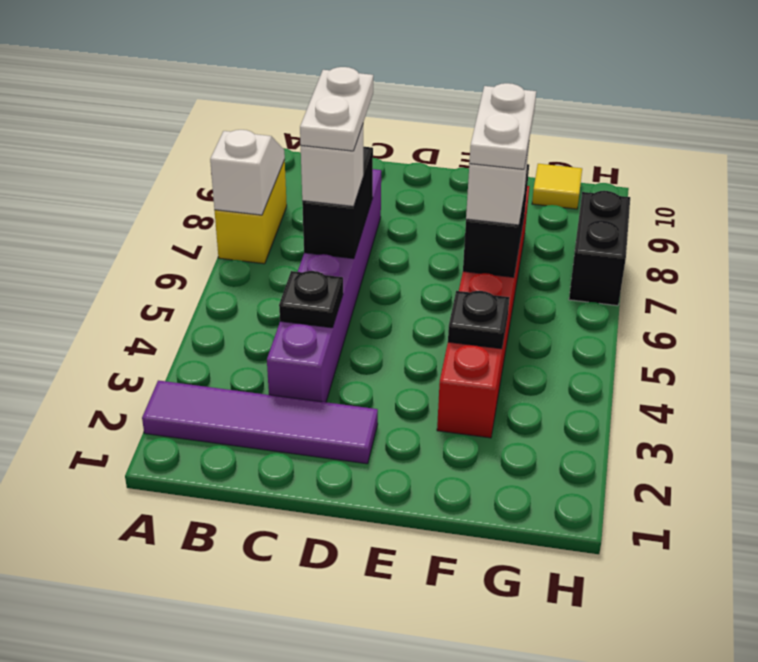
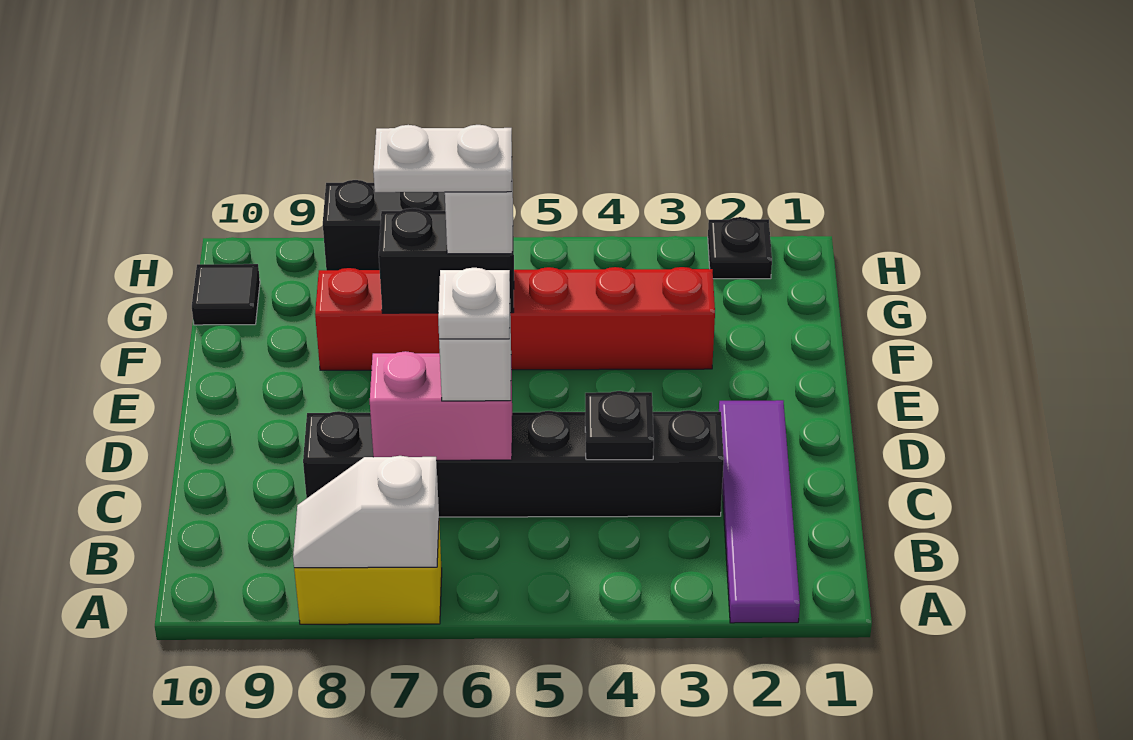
purple brick C3:C8 level 1 -> black brick C3:C8 level 1
black brick C6:C7 level 2 -> pink brick C6:C7 level 2
white plate C6:C7 level 4 -> white plate C6 level 4
black plate F4 level 2 -> black plate H2 level 1
yellow tile G10 level 1 -> black tile G10 level 1

